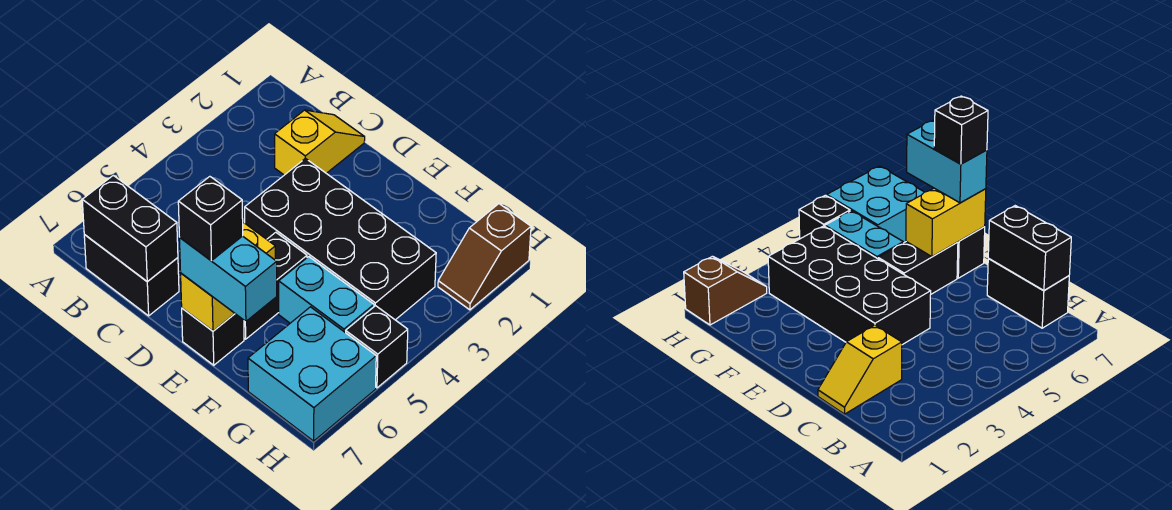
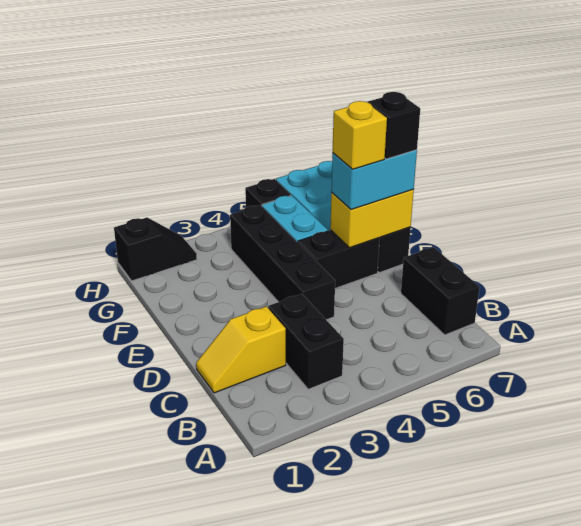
black brick B7:C7 level 2 -> black brick B3:C3 level 1
black brick D3:G4 level 1 -> black brick D4:G4 level 1
none -> yellow brick E6 level 4
cyan brick E7:F7 level 3 -> cyan brick E6:E7 level 3
brown slope H1:H2 level 1 top 1 -> black slope H1:H2 level 1 top 1

